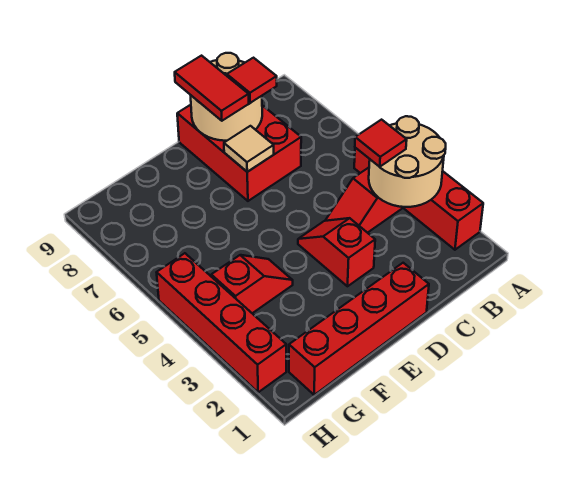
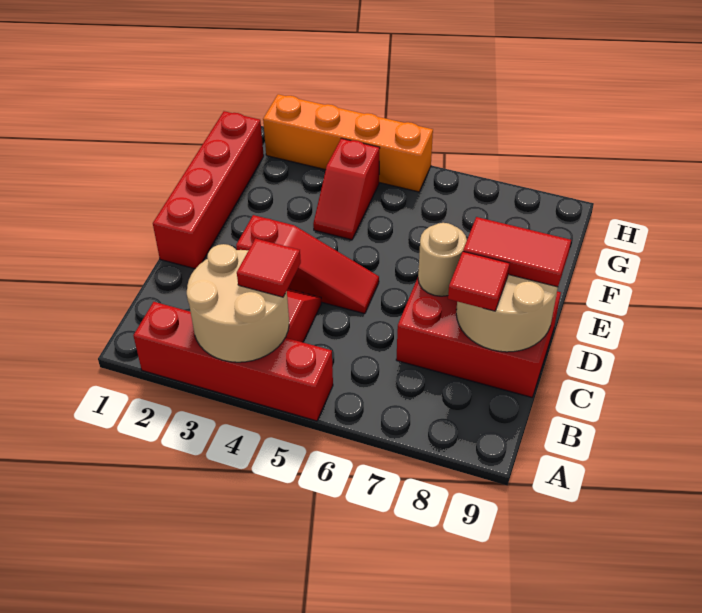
red slope D3:D4 level 1 top 3 -> red slope D3:D5 level 1 top 3
tan tile D7 level 2 -> tan round brick D7 level 2
red brick H2:H5 level 1 -> orange brick H2:H5 level 1

